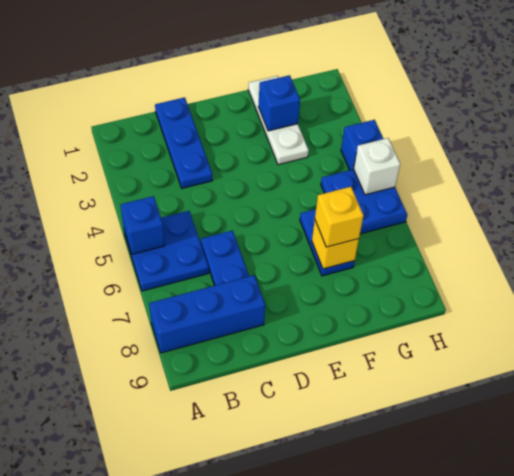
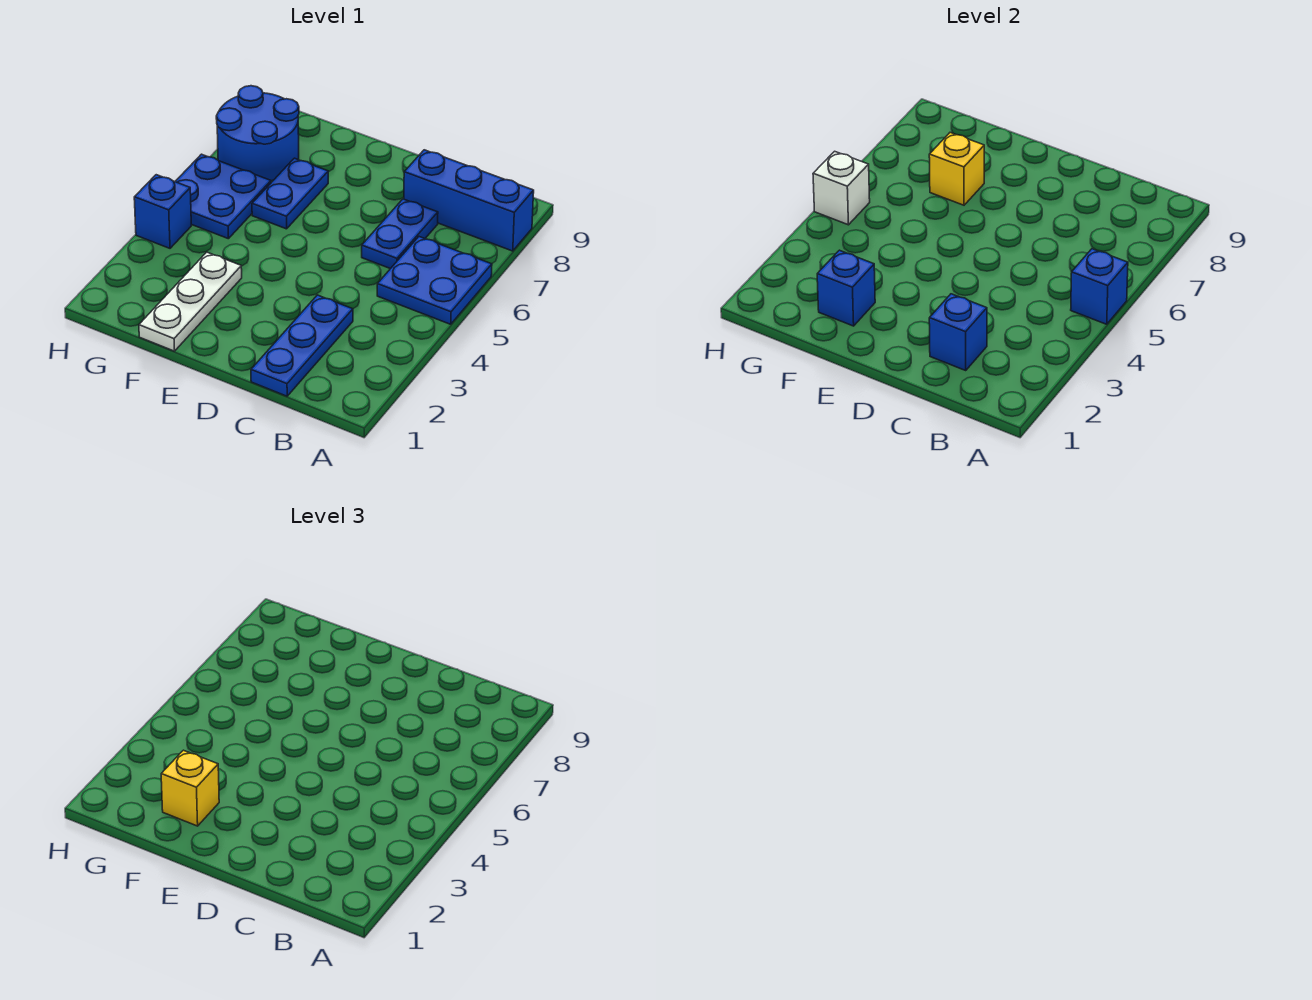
none -> blue brick C2 level 2
yellow brick F7 level 3 -> yellow brick F2 level 3
none -> blue round brick G7:H8 level 1

